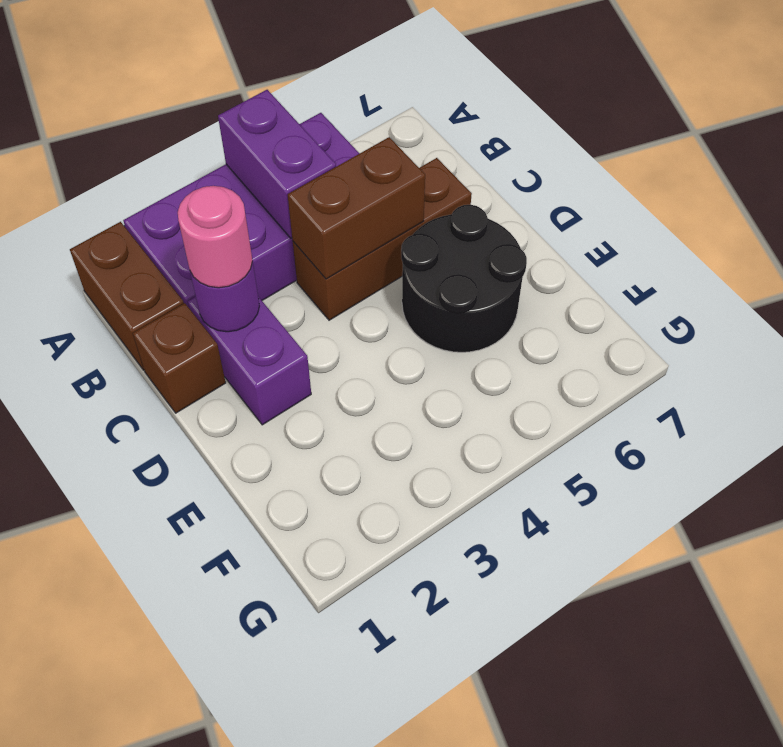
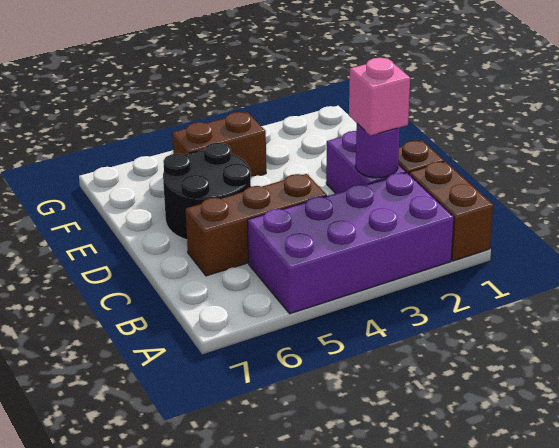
purple brick A4:B4 level 2 -> none
pink round brick C2 level 3 -> pink brick C2 level 3
brown brick C4:C5 level 2 -> brown brick F4:F5 level 1

